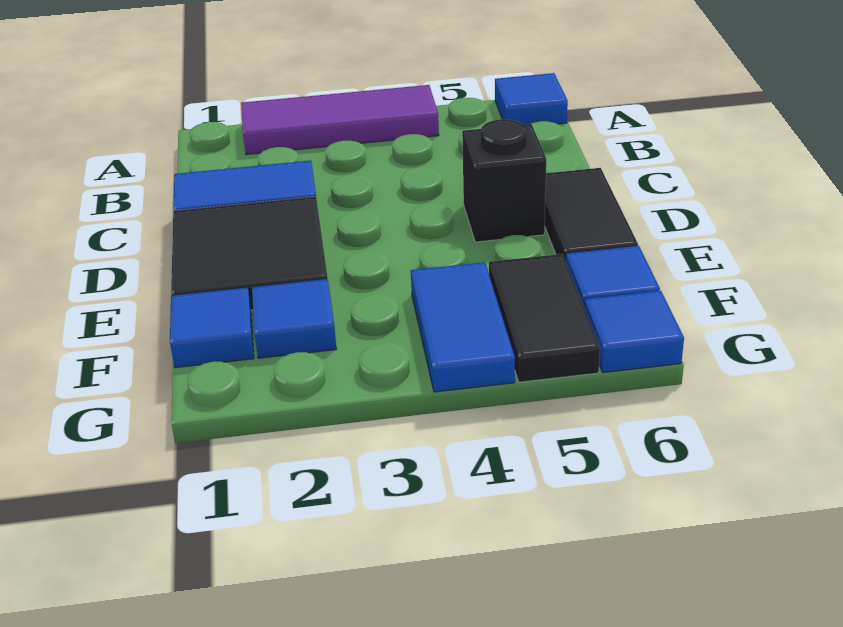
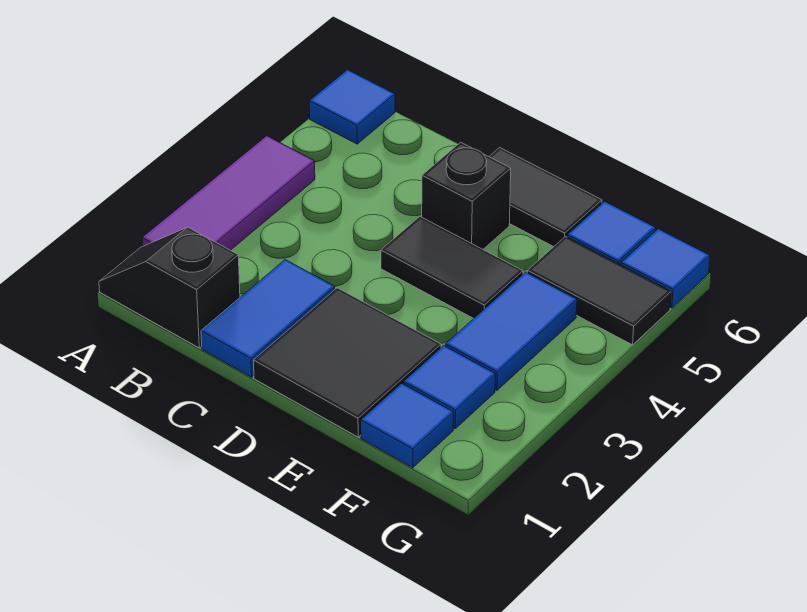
none -> black slope A1:B1 level 1 top B
none -> black tile D4:E4 level 1
blue tile F4:G4 level 1 -> blue tile F3:F4 level 1

